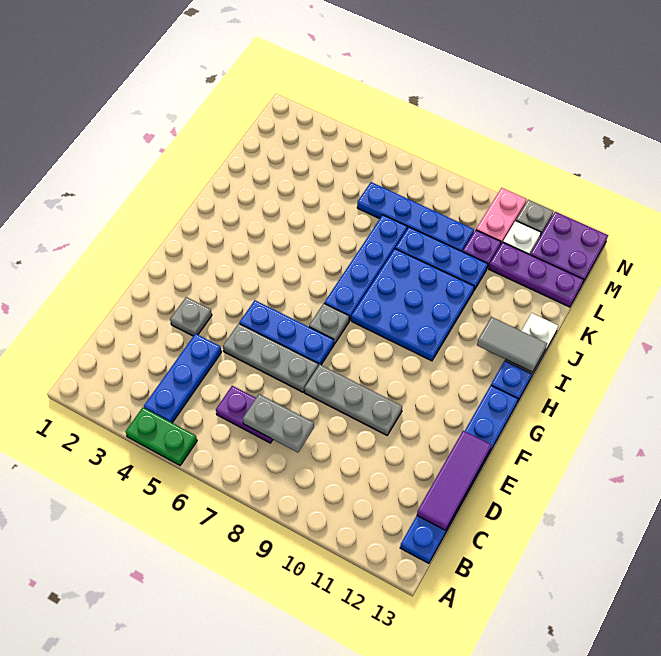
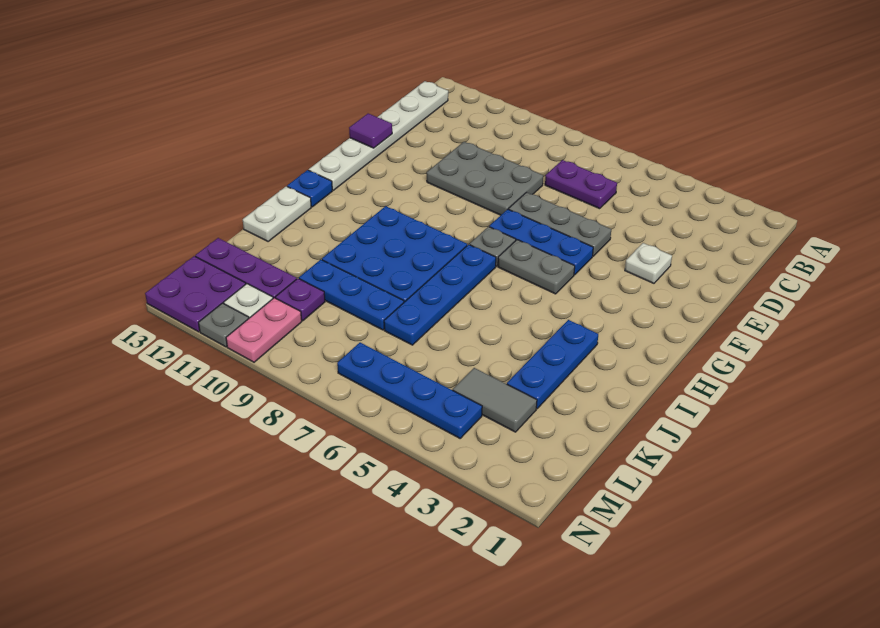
green plate A4:A5 level 1 -> none
blue plate B4:D4 level 1 -> blue plate I3:K3 level 1
blue plate B13:G13 level 1 -> white plate B13:G13 level 1
grey plate C7:C8 level 2 -> grey plate G5:G6 level 1
purple tile C13:E13 level 2 -> purple tile E13 level 2
grey plate E3 level 1 -> white plate E3 level 1
grey plate E8:E10 level 1 -> grey plate D8:E10 level 1
grey tile I12:I13 level 2 -> grey tile L3:L4 level 1
blue plate L6:L9 level 1 -> blue plate M4:M7 level 1

